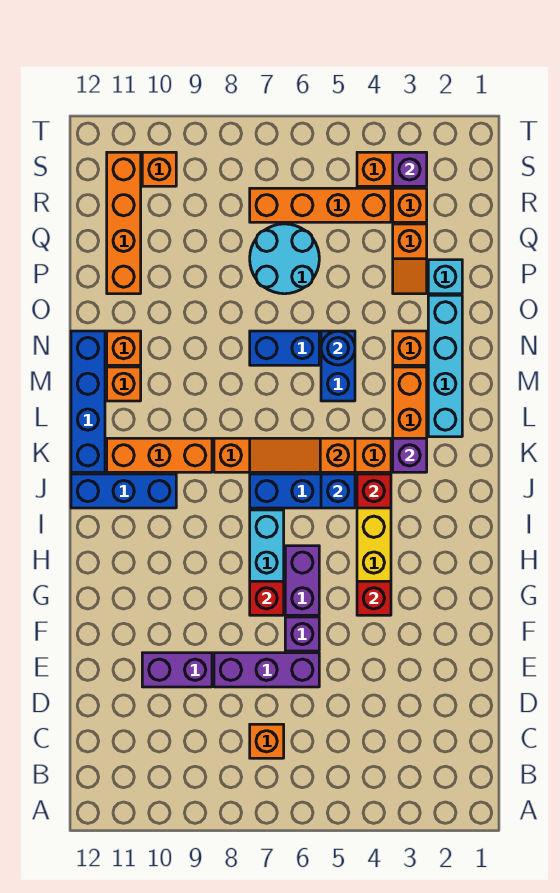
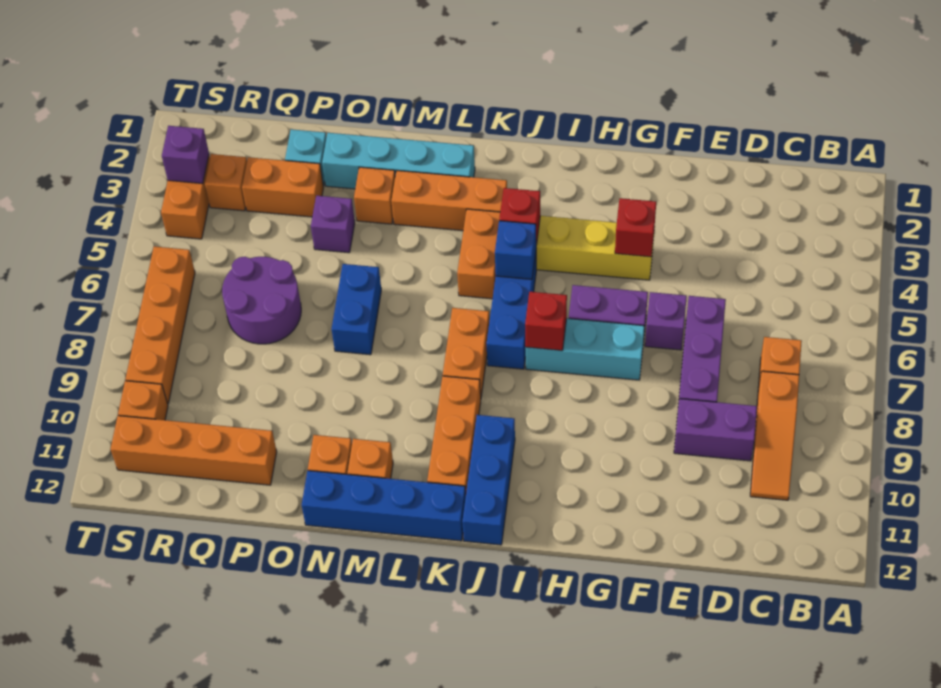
purple brick E9:E10 level 1 -> purple brick D9:E9 level 1
red brick G7 level 2 -> red brick I7 level 2
purple brick K3 level 2 -> purple brick O4 level 1
orange slope K5:K7 level 2 top 5 -> orange slope C8:C10 level 1 top 8
blue brick M5:N5 level 1 -> none
blue round brick N5 level 2 -> none
orange slope P3:Q3 level 1 top Q -> orange brick P3:Q3 level 1
cyan round brick P6:Q7 level 1 -> purple round brick P6:Q7 level 1
orange brick R4:R7 level 1 -> orange brick S6:S9 level 1

